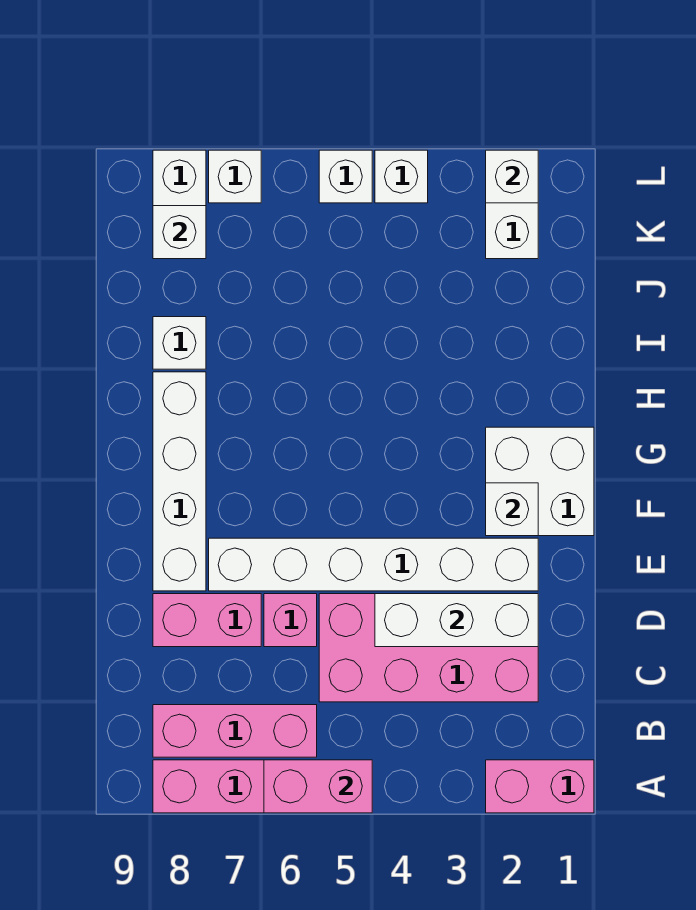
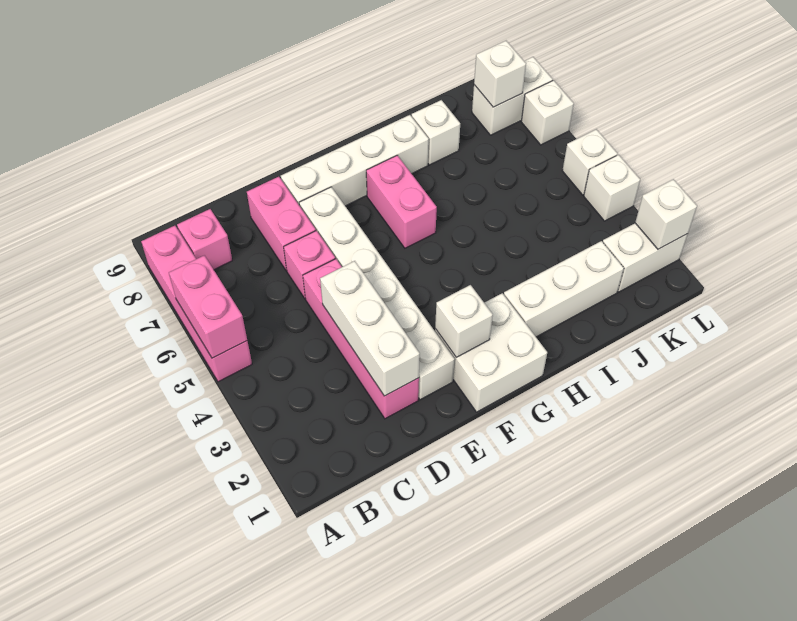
pink brick A1:A2 level 1 -> pink brick G6:G7 level 1
pink brick B6:B8 level 1 -> pink brick B8 level 1
pink brick C2:D5 level 1 -> pink brick D2:D5 level 1
none -> white brick H2:J2 level 1

